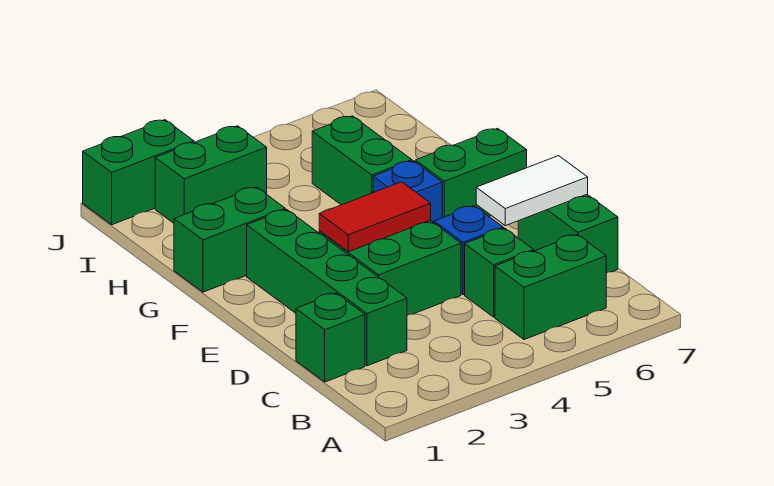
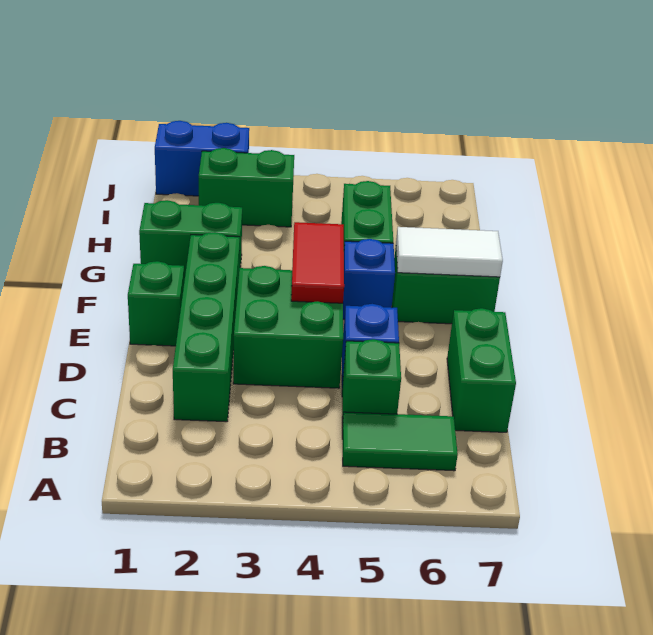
green brick B5:B6 level 1 -> green tile B5:B6 level 1
green brick C1 level 1 -> green brick E1 level 1
white tile D6:D7 level 2 -> white tile F6:F7 level 2
red tile E3:E4 level 2 -> red tile E4:F4 level 2
green brick J1:J2 level 1 -> blue brick J1:J2 level 1

